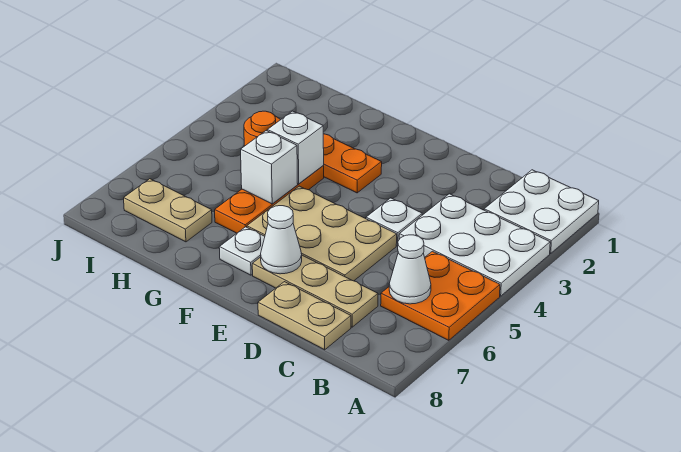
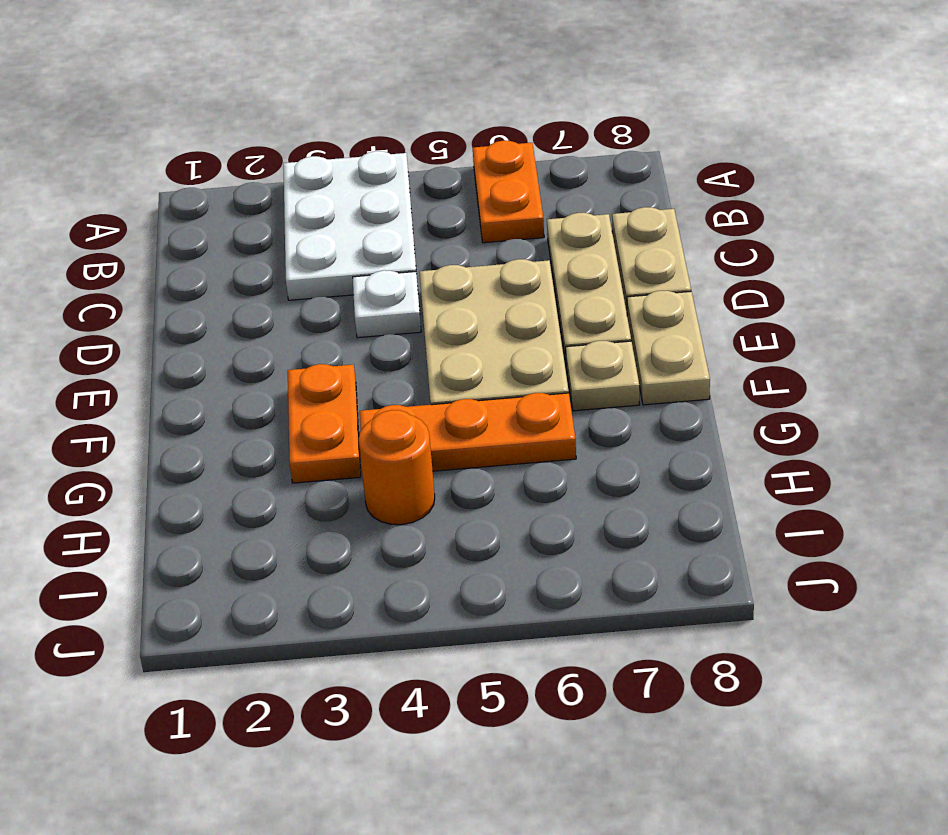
white plate A1:B2 level 1 -> none
orange plate A5:B6 level 1 -> orange plate A6:B6 level 1
white cone B6 level 2 -> none
white cone E7 level 2 -> none
white plate F7 level 1 -> tan plate F7 level 1
white brick G4 level 2 -> none
white brick G5 level 2 -> none
tan plate H7:I7 level 1 -> tan plate E8:F8 level 1

